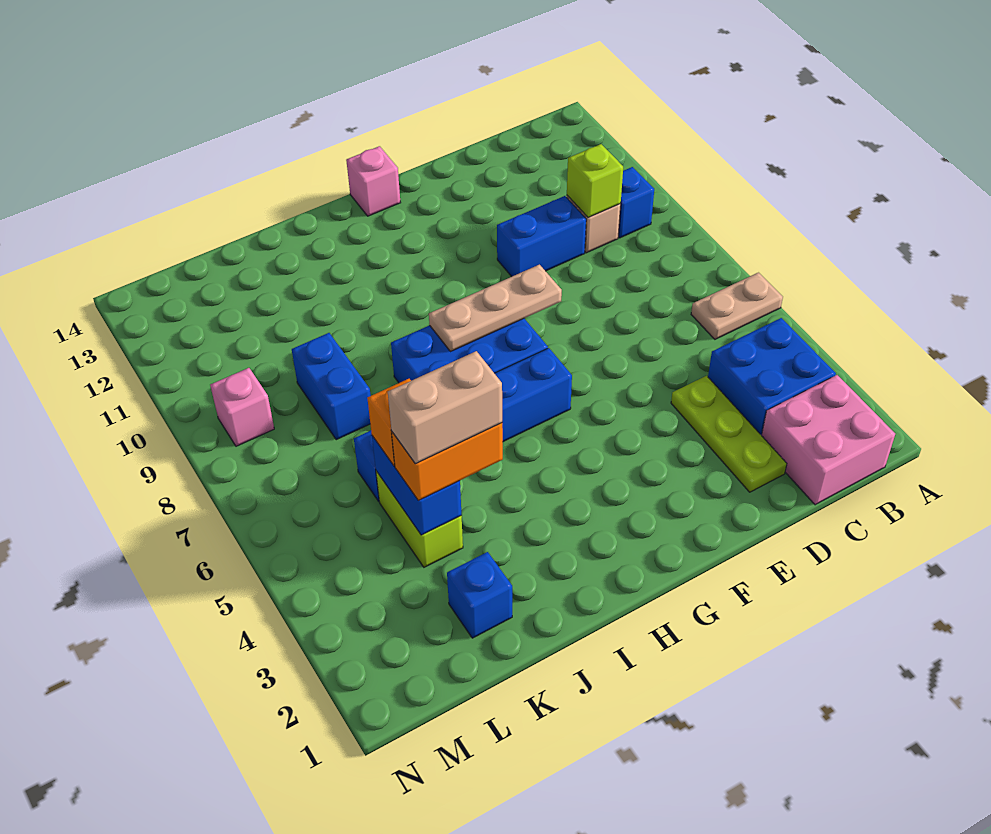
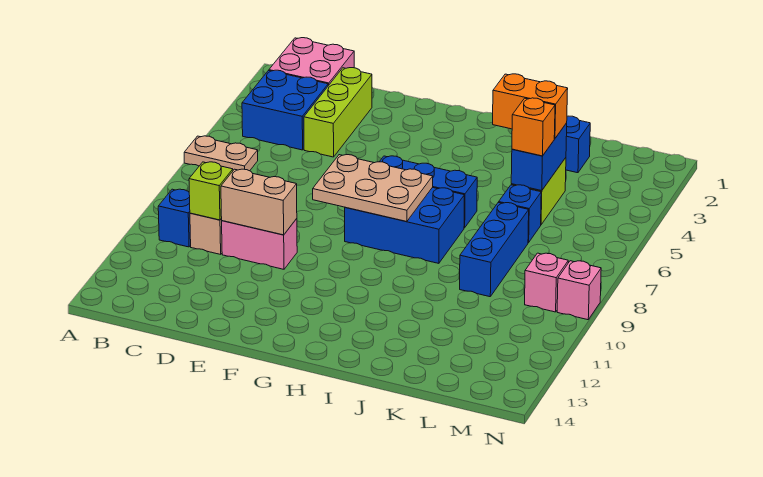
lime plate D2:D4 level 1 -> lime brick D2:D4 level 1
blue brick D10:E10 level 1 -> pink brick D10:E10 level 1
tan plate F8:H8 level 2 -> tan plate F7:H8 level 2
pink brick G14 level 1 -> pink brick N9 level 1
tan brick J4:K4 level 4 -> tan brick D10:E10 level 2
blue brick K8:K9 level 1 -> blue brick K7:K9 level 1

